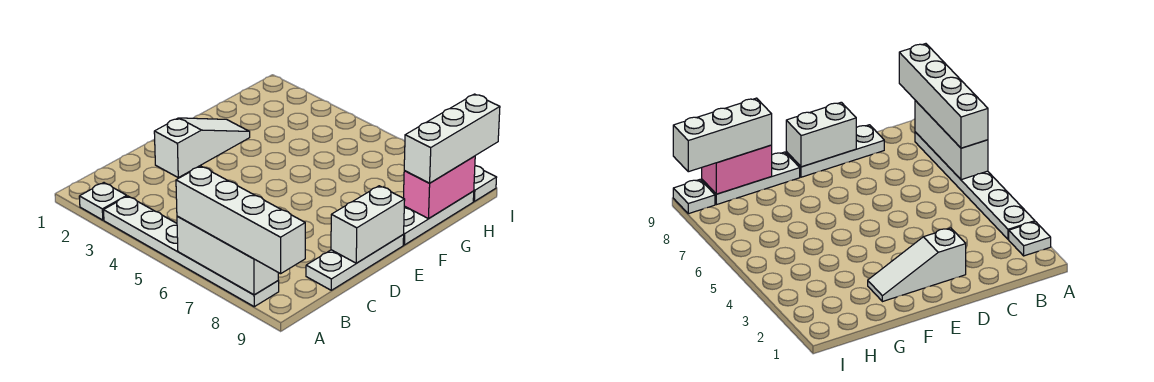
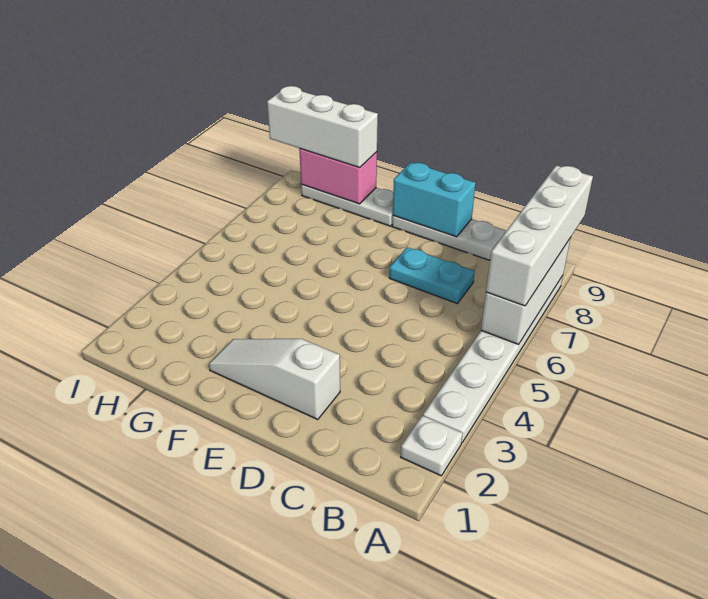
none -> cyan plate C7:D7 level 1
white brick D9:E9 level 2 -> cyan brick D9:E9 level 2
white plate I9 level 1 -> none

